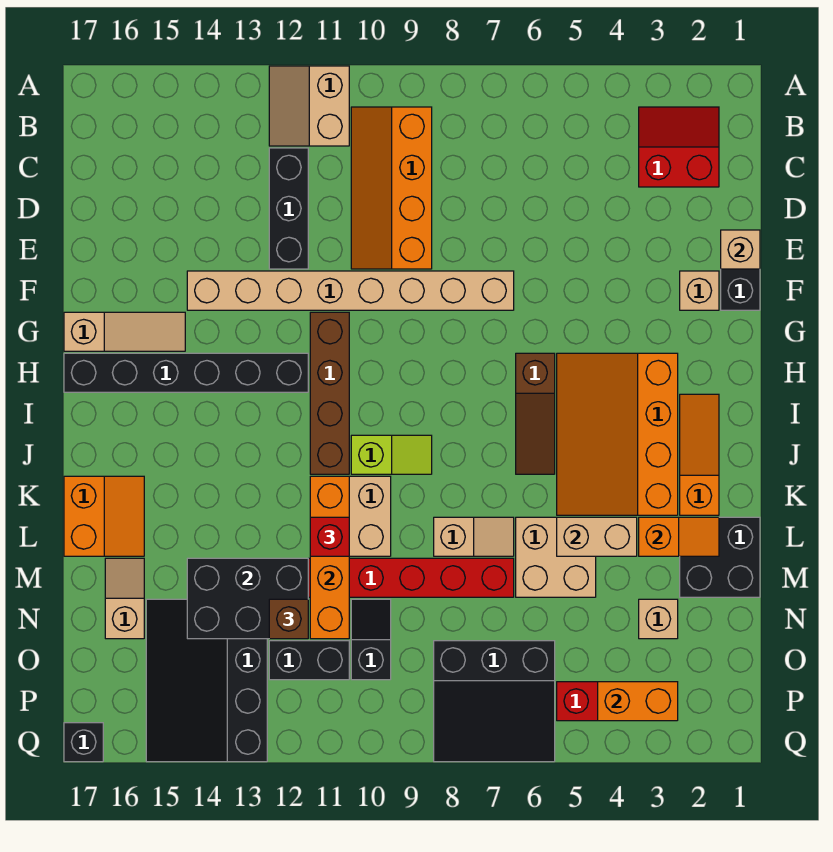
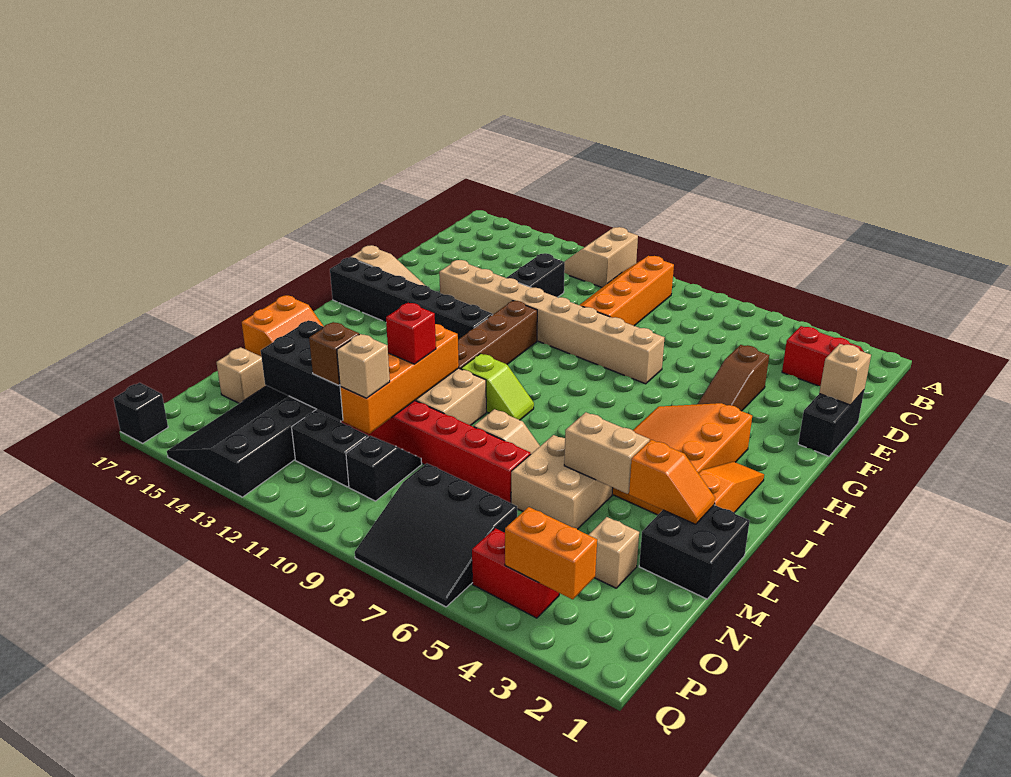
black brick C12:E12 level 1 -> black brick D12:E12 level 1
tan brick F2 level 1 -> tan brick N11 level 3
brown slope H6:J6 level 1 top H -> brown slope E4:G4 level 1 top E

